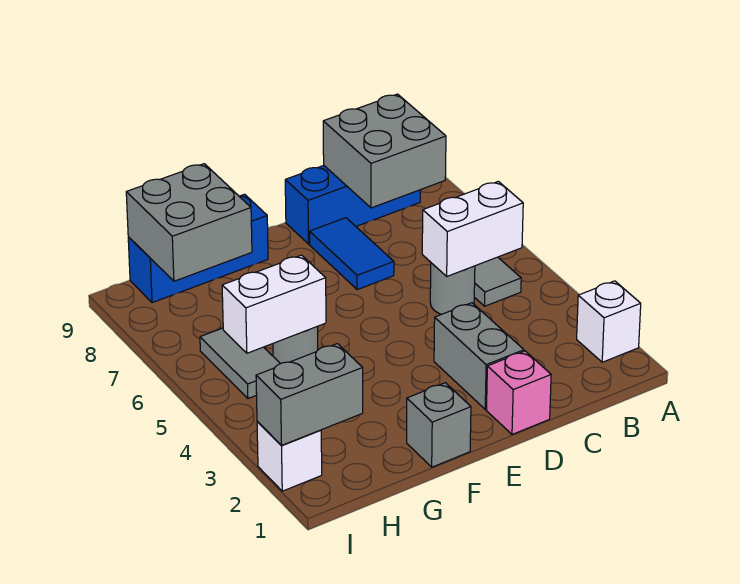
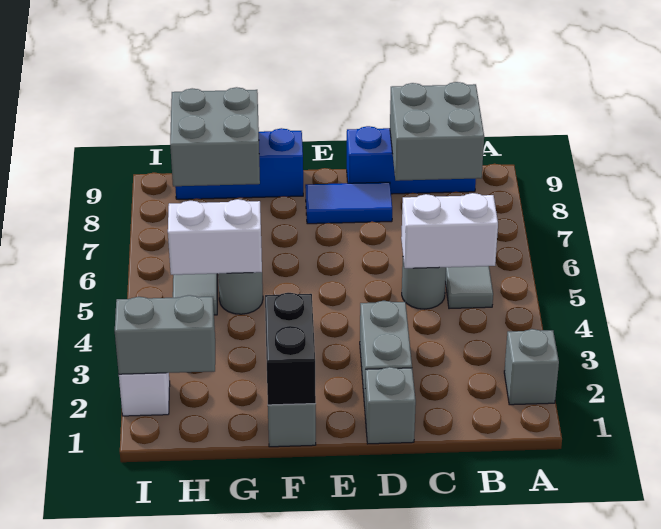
white brick A2 level 1 -> grey brick A2 level 1
pink brick D1 level 1 -> grey brick D1 level 1
blue tile D7:D8 level 1 -> blue tile D8:E8 level 1
none -> black brick F1:F2 level 2

